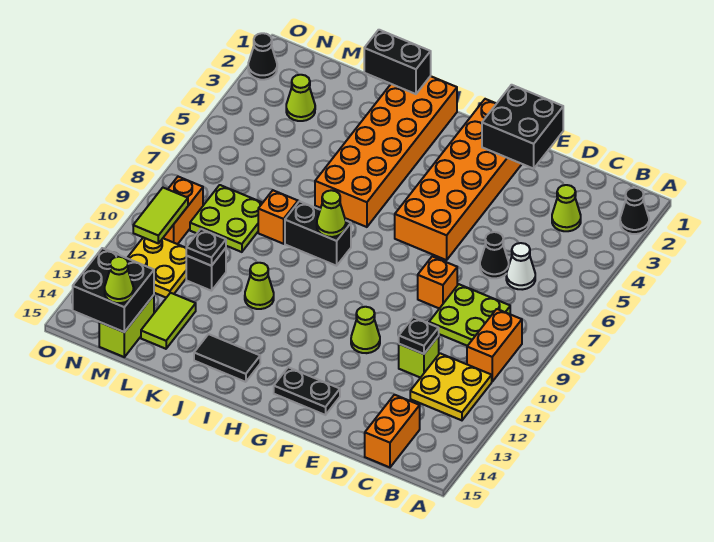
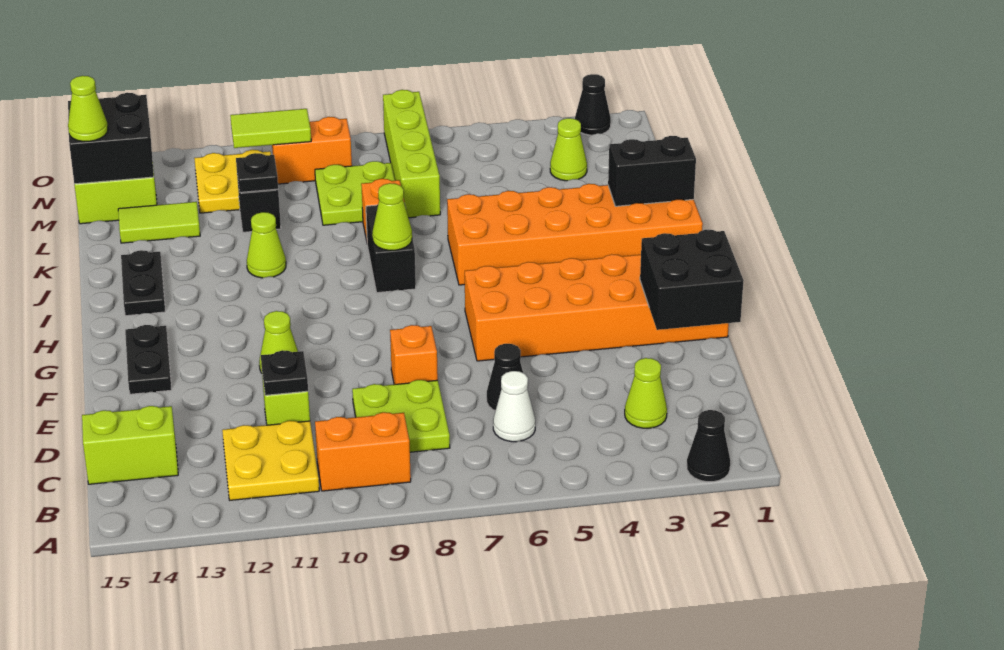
orange brick C14:C15 level 1 -> lime brick C14:C15 level 1
black tile I14:J14 level 1 -> black plate I14:J14 level 1
black brick J1:K1 level 2 -> black brick J1:J2 level 2
none -> lime brick L7:O7 level 1

